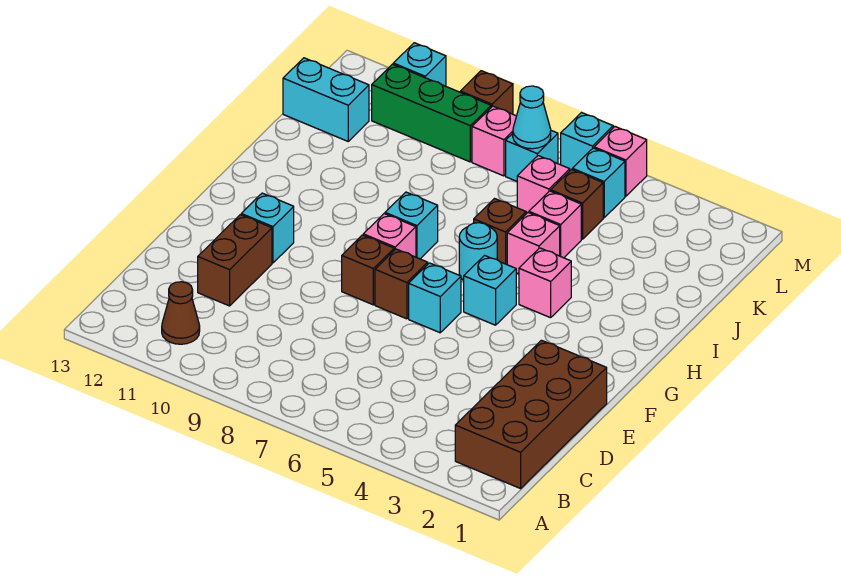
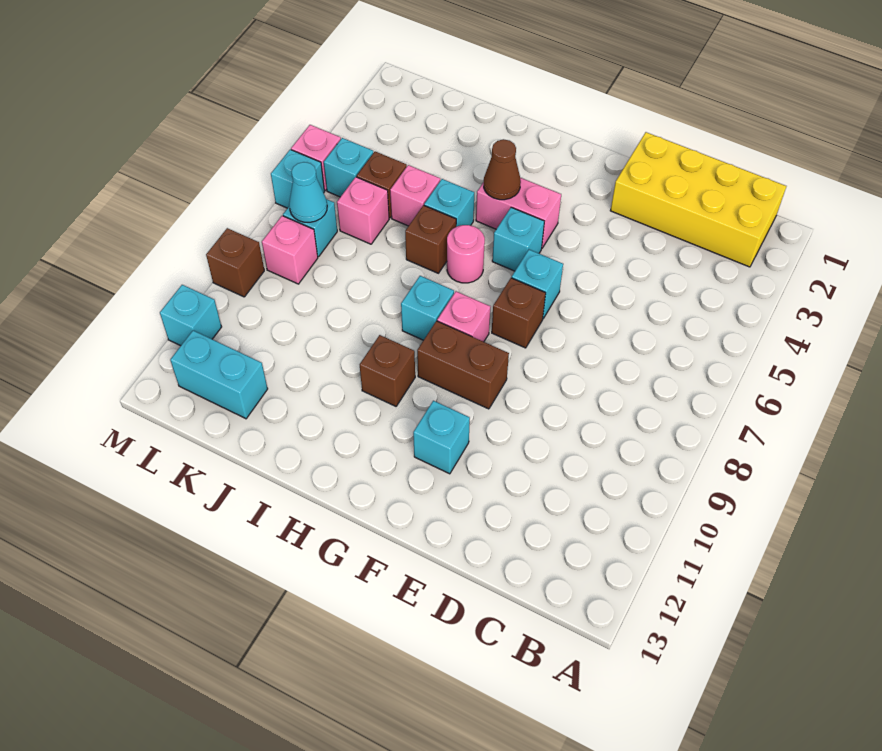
brown brick B1:E2 level 1 -> yellow brick B1:E2 level 1
brown cone B11 level 1 -> brown cone H4 level 2
brown brick D11:E11 level 1 -> brown brick F9:G9 level 1
brown brick F8 level 1 -> brown brick H10 level 1
pink brick H4 level 1 -> pink brick G4:H4 level 1
cyan round brick H6 level 1 -> pink round brick H6 level 1
pink brick I5 level 1 -> cyan brick I5 level 1
cyan brick K12:K13 level 1 -> cyan brick K12:L12 level 1
green brick L9:L11 level 1 -> none

